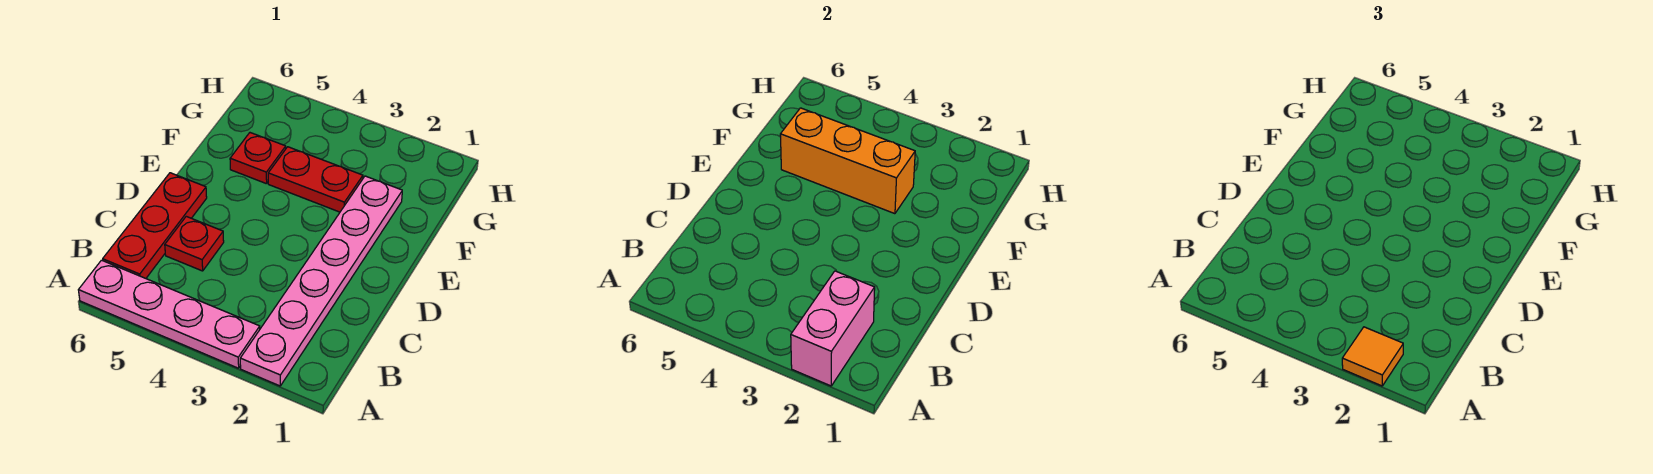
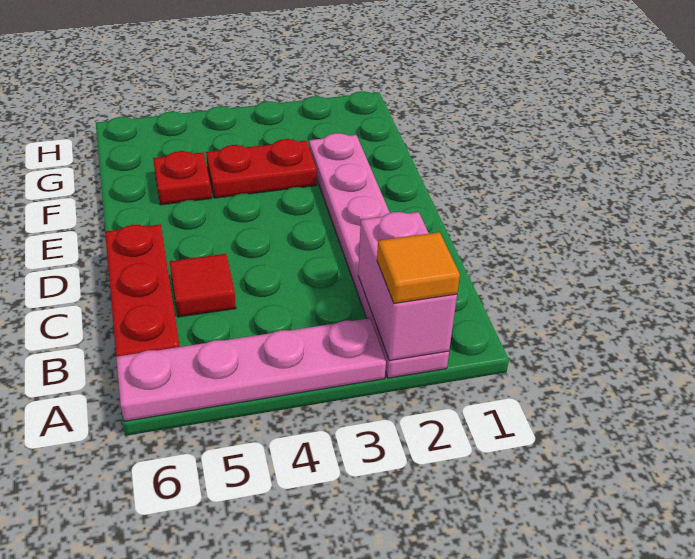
red plate C5 level 1 -> red tile C5 level 1
orange brick F3:F5 level 2 -> none

